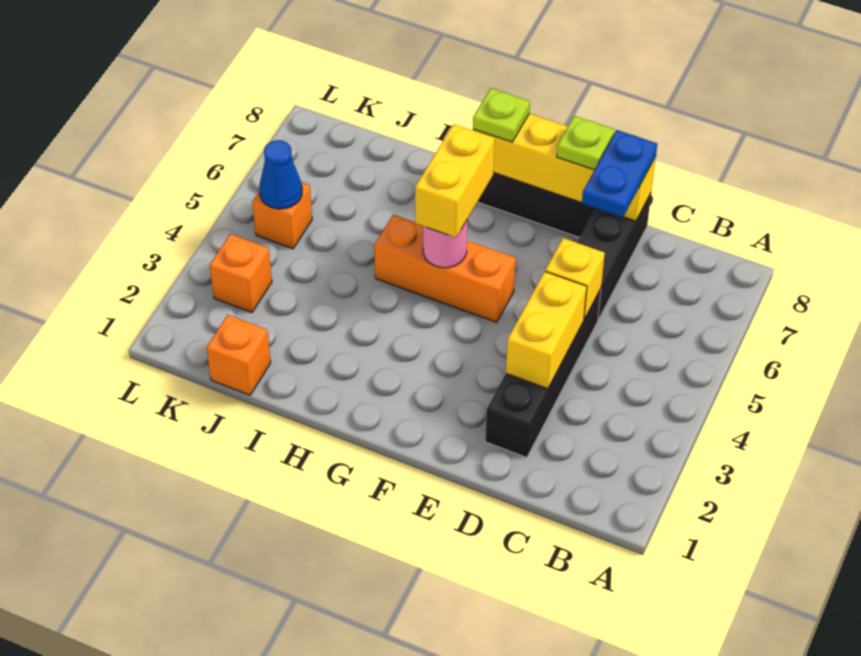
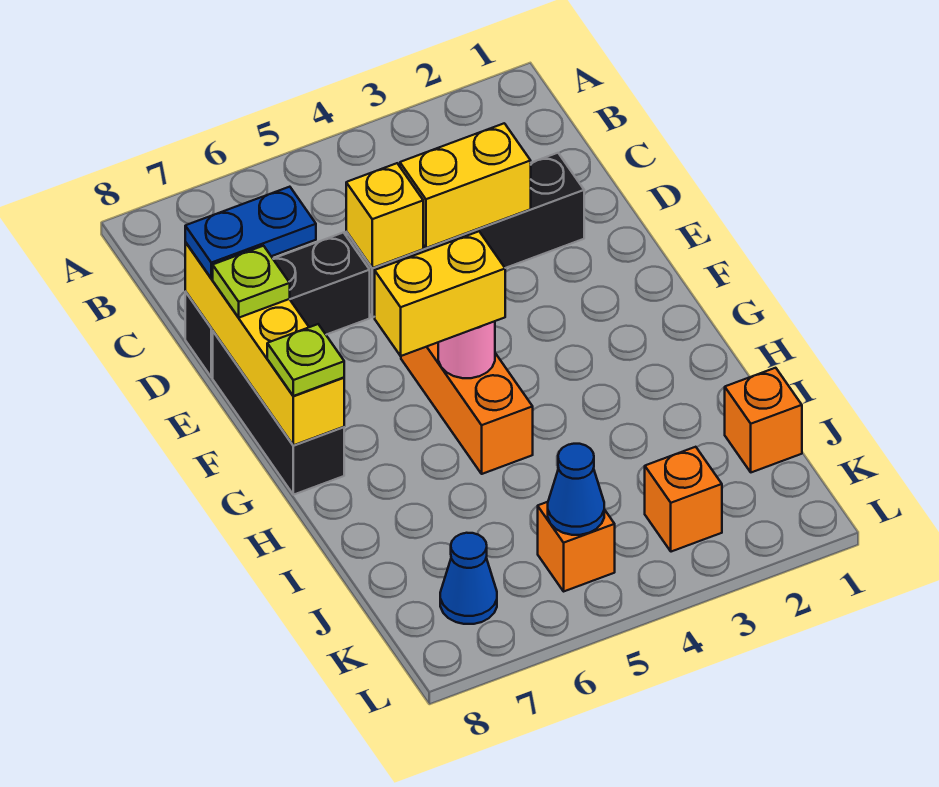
none -> blue cone K7 level 1

